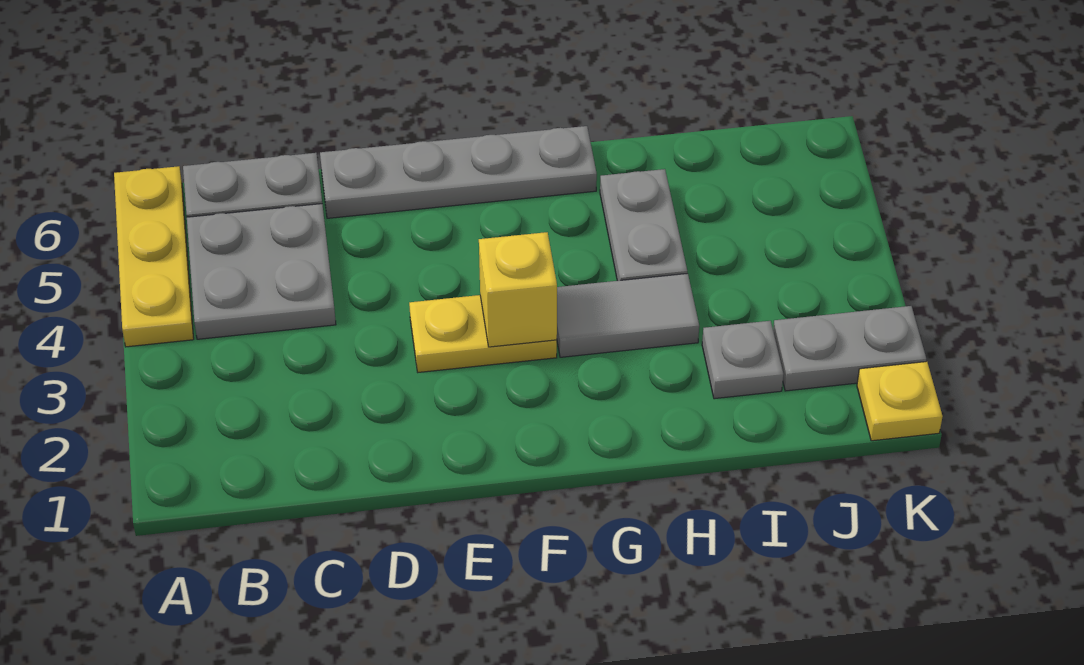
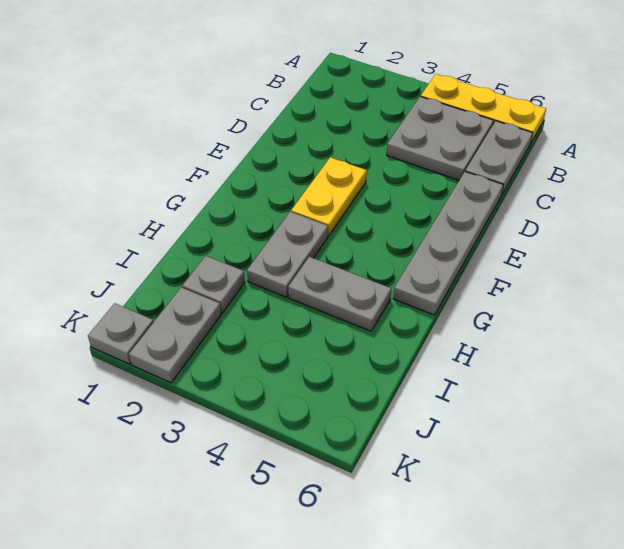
yellow brick F3 level 2 -> none
grey tile G3:H3 level 1 -> grey plate G3:H3 level 1
yellow plate K1 level 1 -> grey plate K1 level 1

